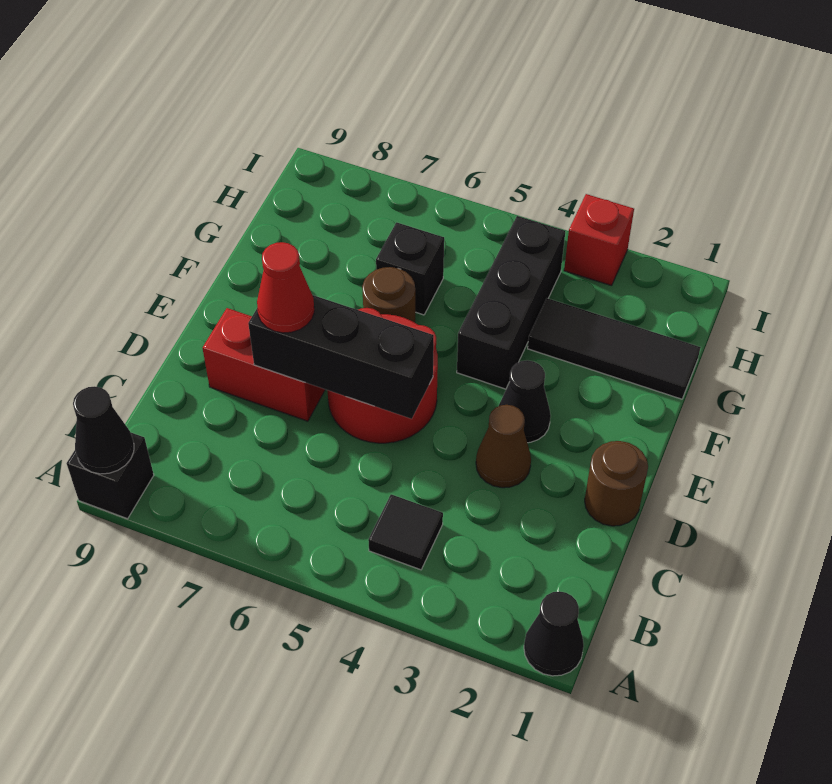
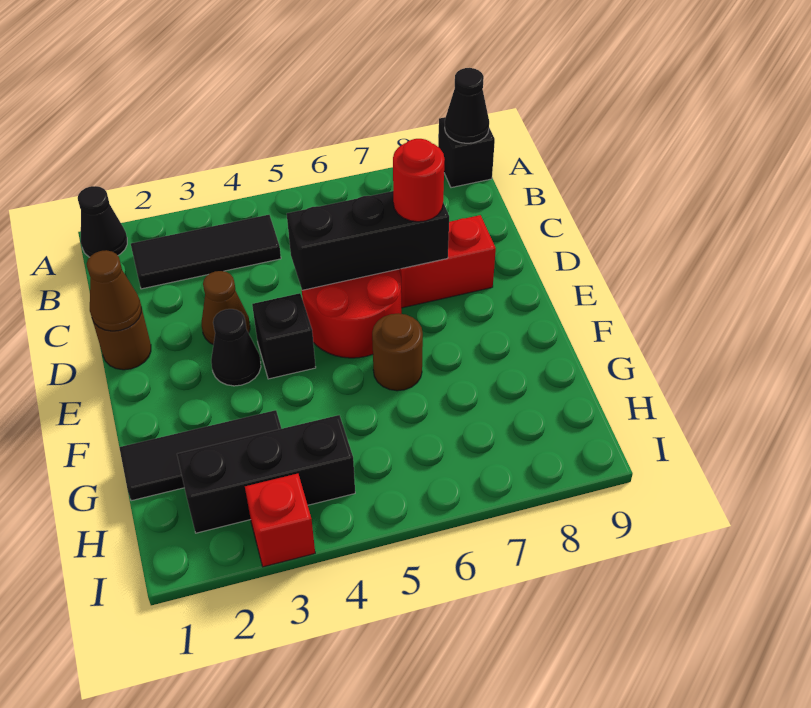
black tile B4 level 1 -> black tile B2:B4 level 1
none -> brown cone D1 level 2
red cone D7 level 3 -> red round brick D7 level 3
black brick F4:H4 level 1 -> black brick H2:H4 level 1
black brick G6 level 1 -> black brick E4 level 1

